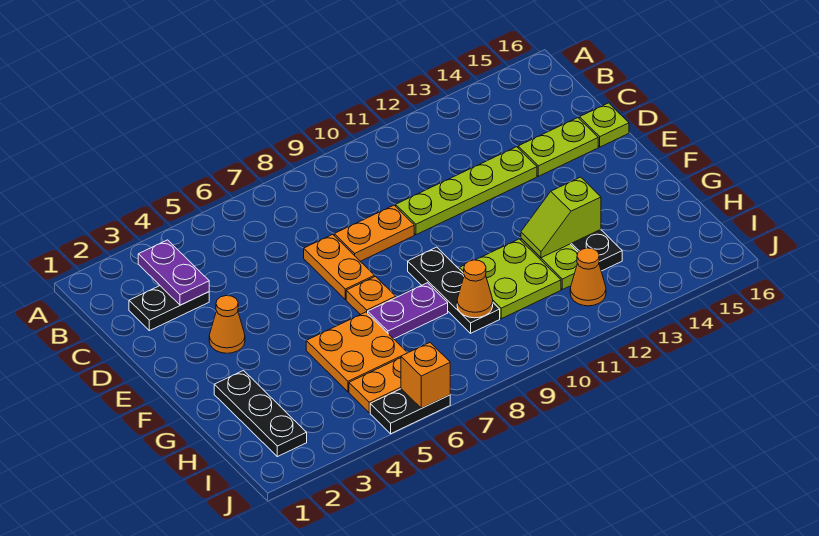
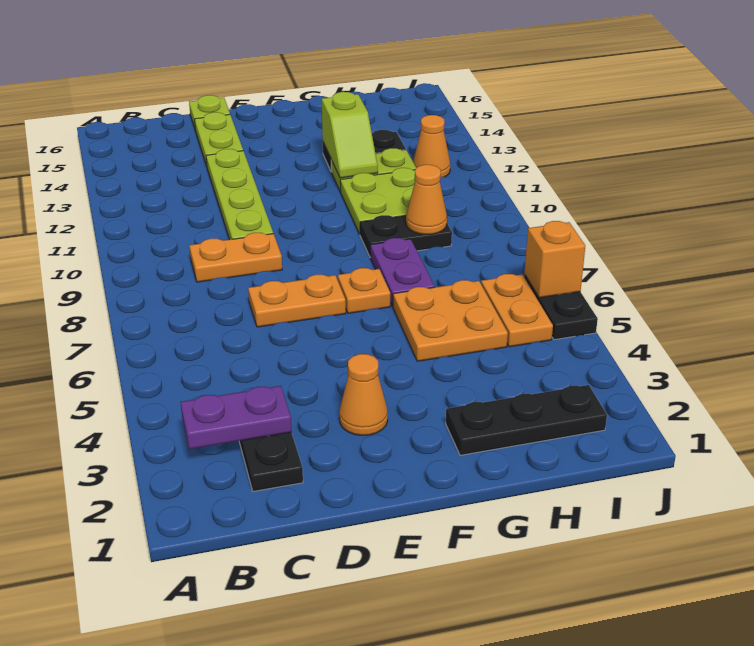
orange plate D8:D9 level 1 -> orange plate C9:D9 level 1
black plate F9:H9 level 1 -> black plate G9:H9 level 1

